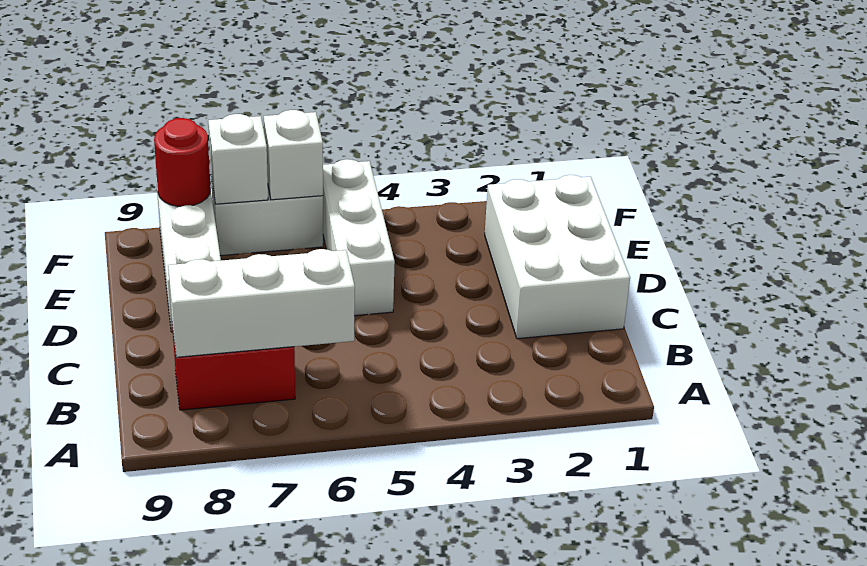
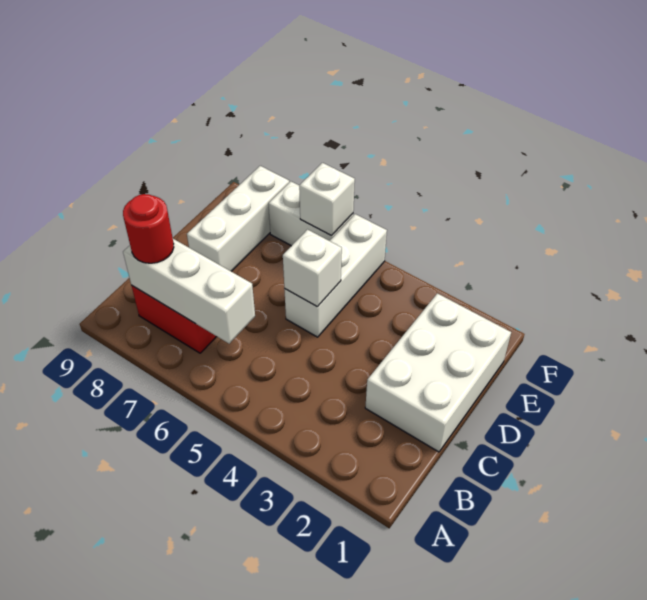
white brick F7 level 2 -> white brick D5 level 2
red round brick F8 level 2 -> red round brick B8 level 3

